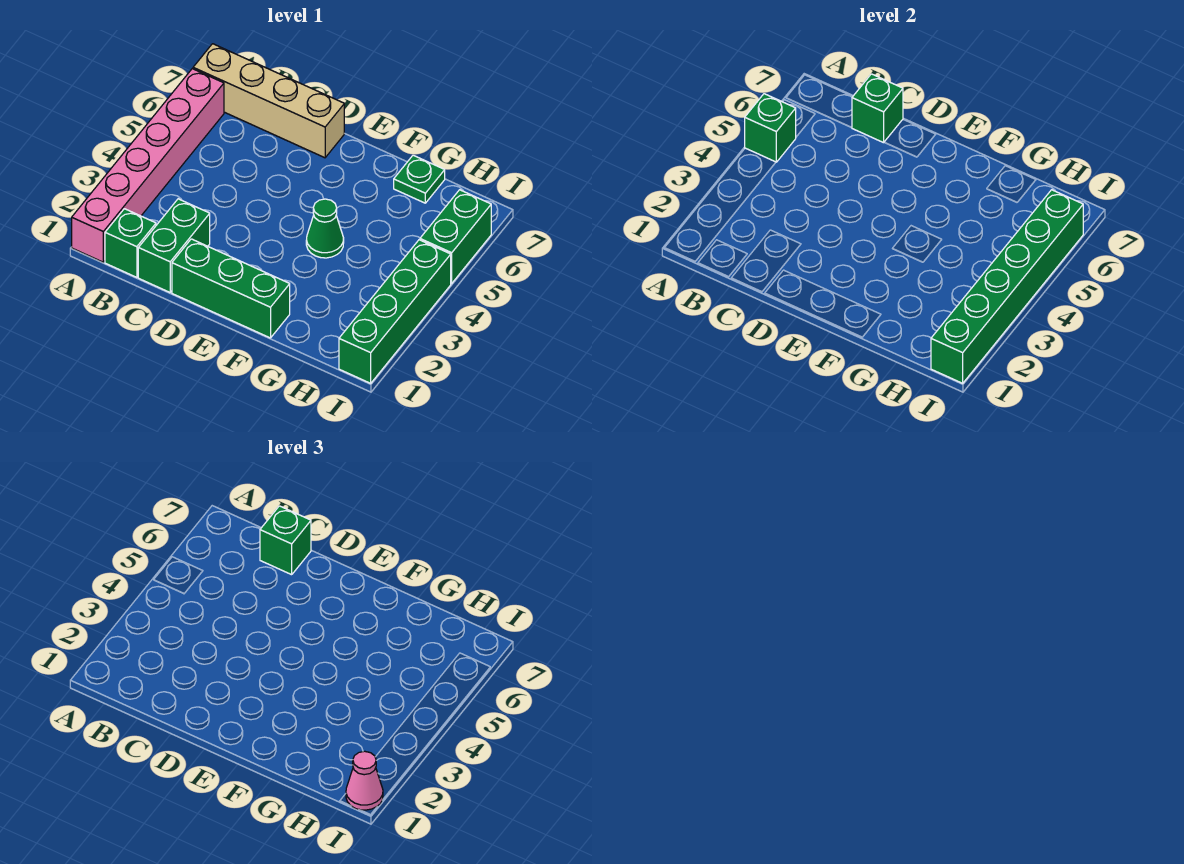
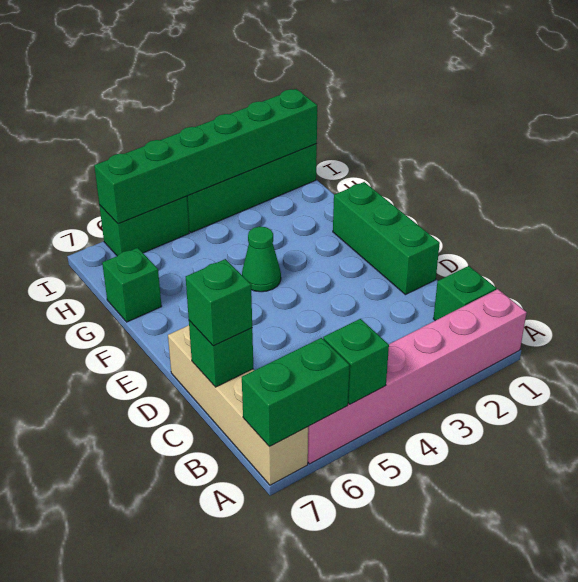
green brick C1:C2 level 1 -> green brick A6:A7 level 2
green plate G7 level 1 -> green brick G7 level 1
pink cone I1 level 3 -> none

